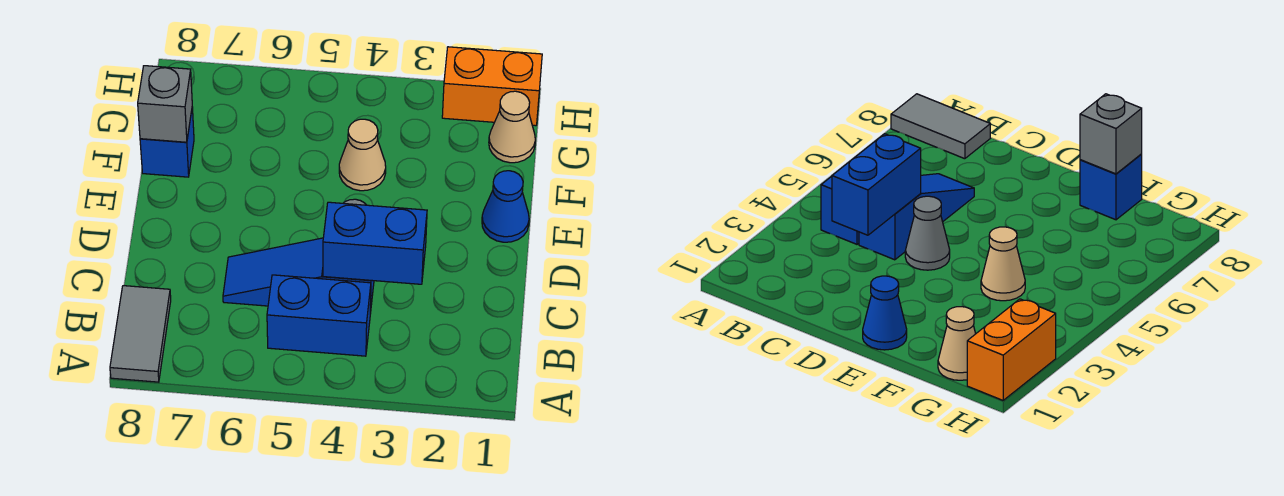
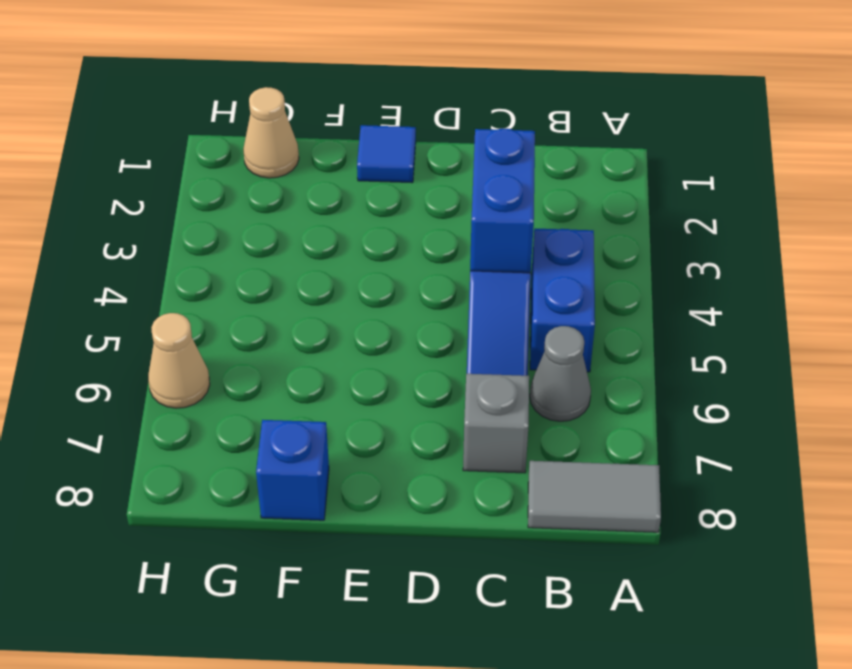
grey cone D4 level 1 -> grey cone B6 level 1
blue cone E1 level 1 -> blue tile E1 level 1
tan cone F4 level 1 -> tan cone H6 level 1
grey brick F8 level 2 -> grey brick C7 level 1
orange brick H1:H2 level 1 -> none

